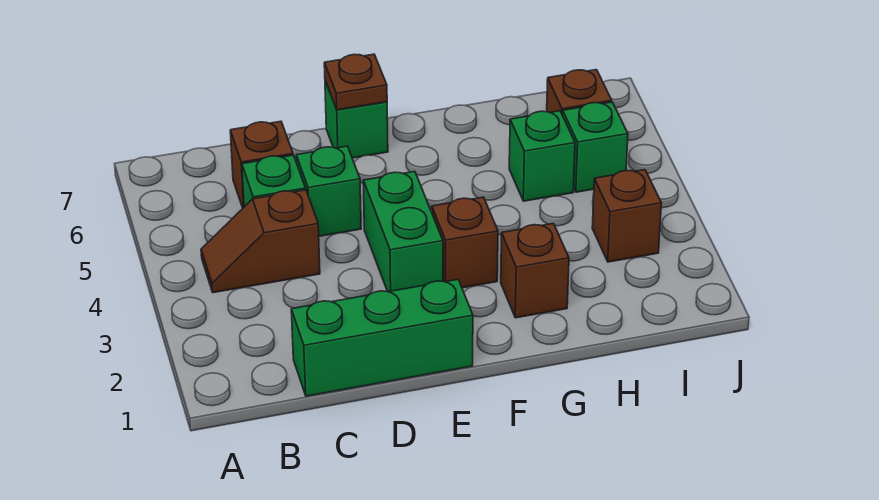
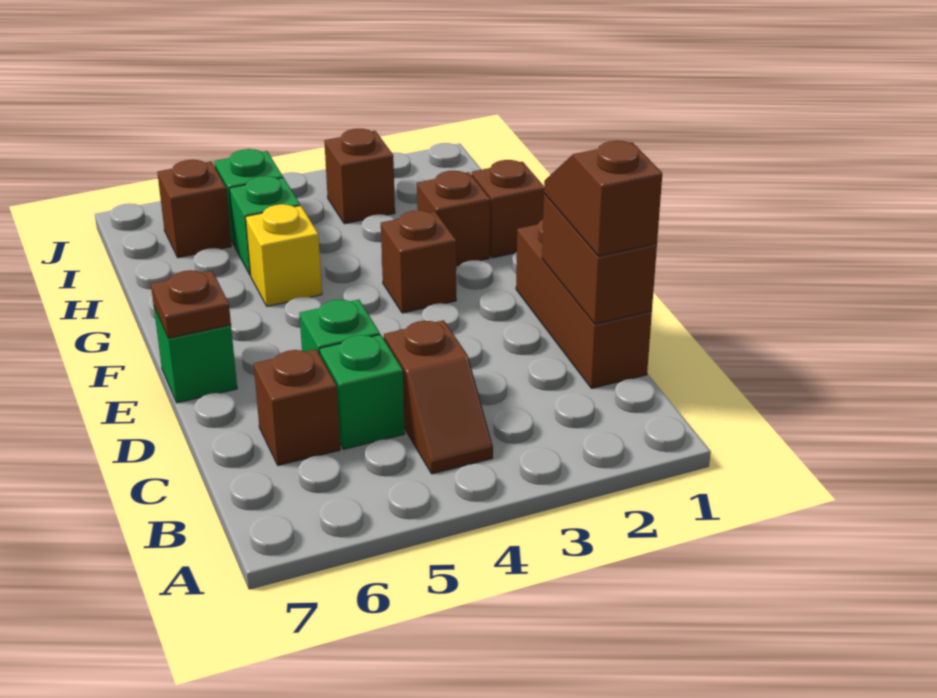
green brick C1:E1 level 1 -> brown brick C1:E1 level 1
none -> brown brick C1:D1 level 2
none -> brown slope C1:D1 level 3 top C
green brick E3:E4 level 1 -> none
none -> brown brick G1 level 1
none -> yellow brick G5 level 1

